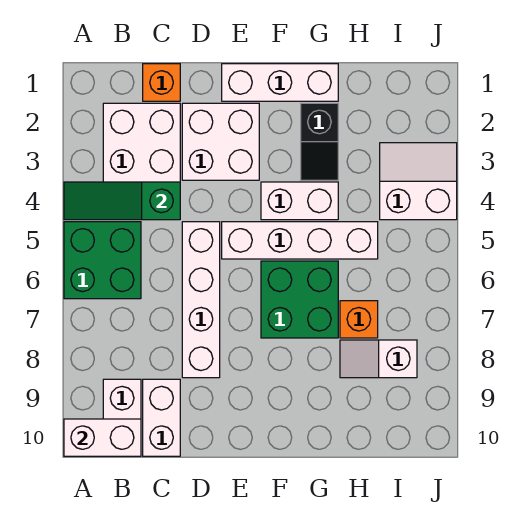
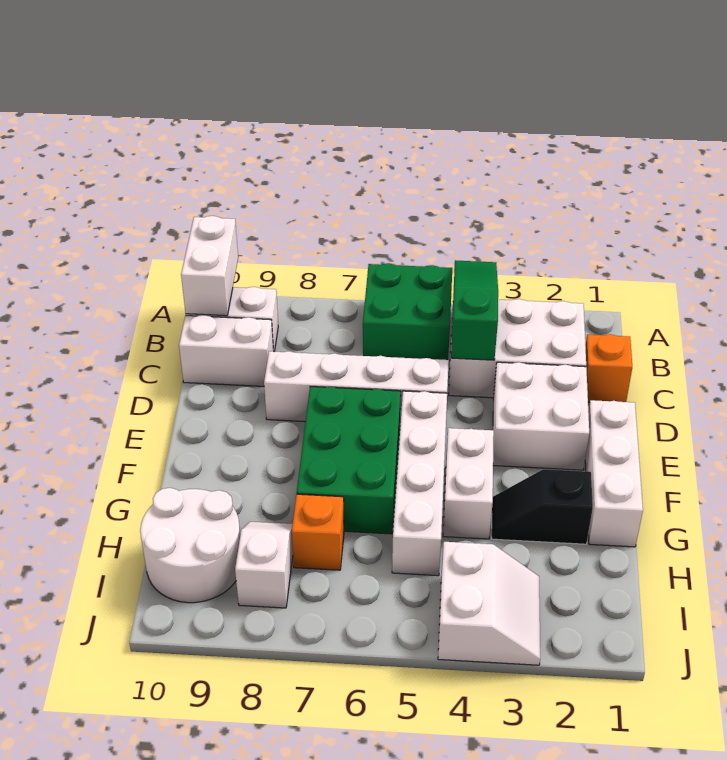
green brick F6:G7 level 1 -> green brick E6:G7 level 1
none -> white round brick H9:I10 level 1

